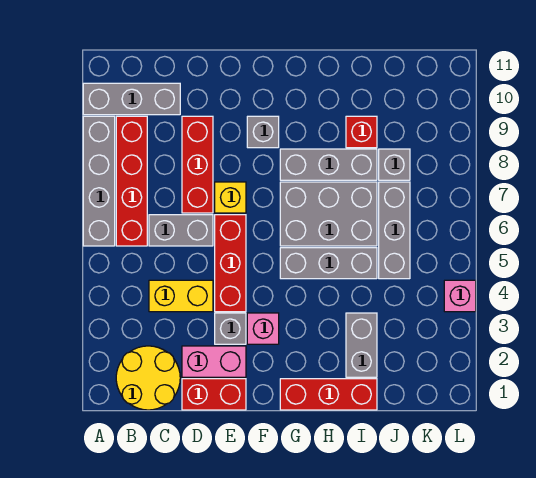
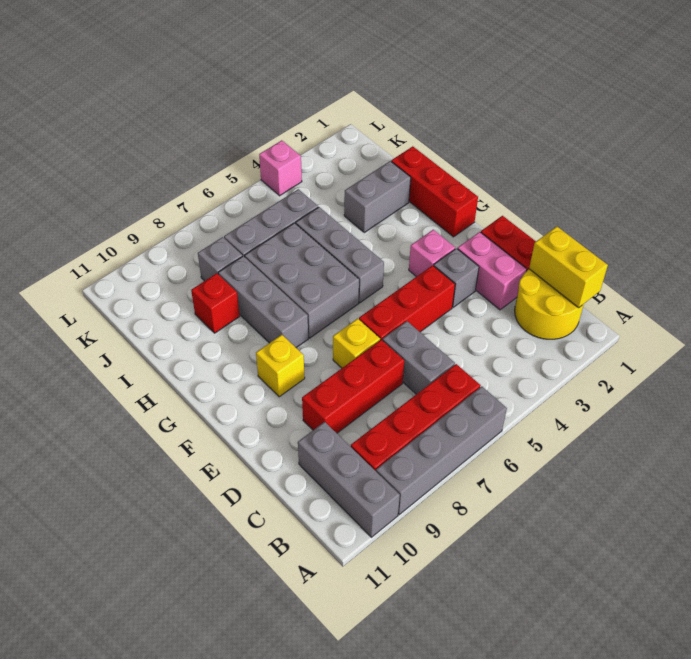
yellow brick C4:D4 level 1 -> yellow brick B1:C1 level 2
grey brick F9 level 1 -> yellow brick F9 level 1

